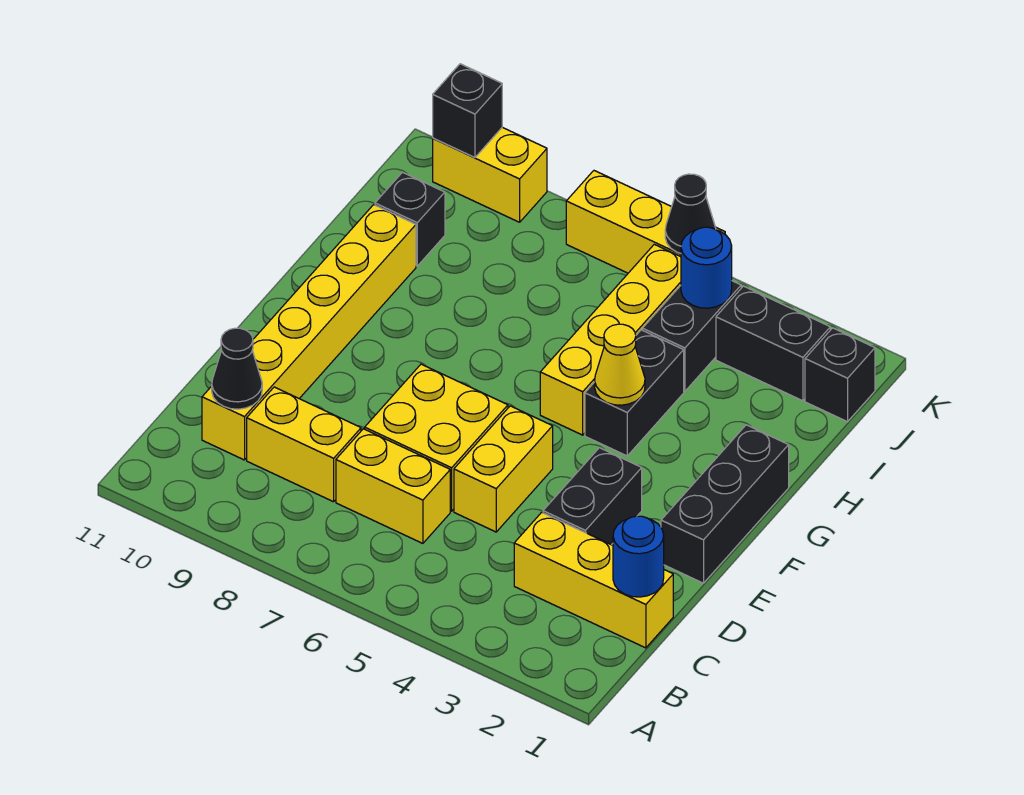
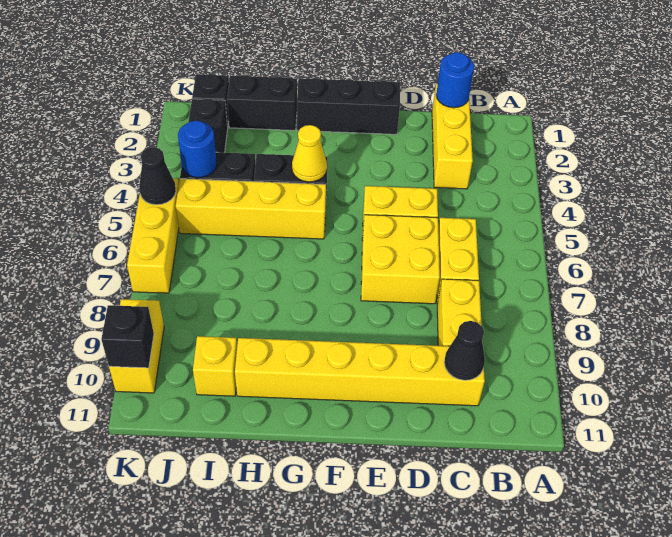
black brick D3:E3 level 1 -> black brick H1:I1 level 1
black brick I10 level 1 -> yellow brick I10 level 1

